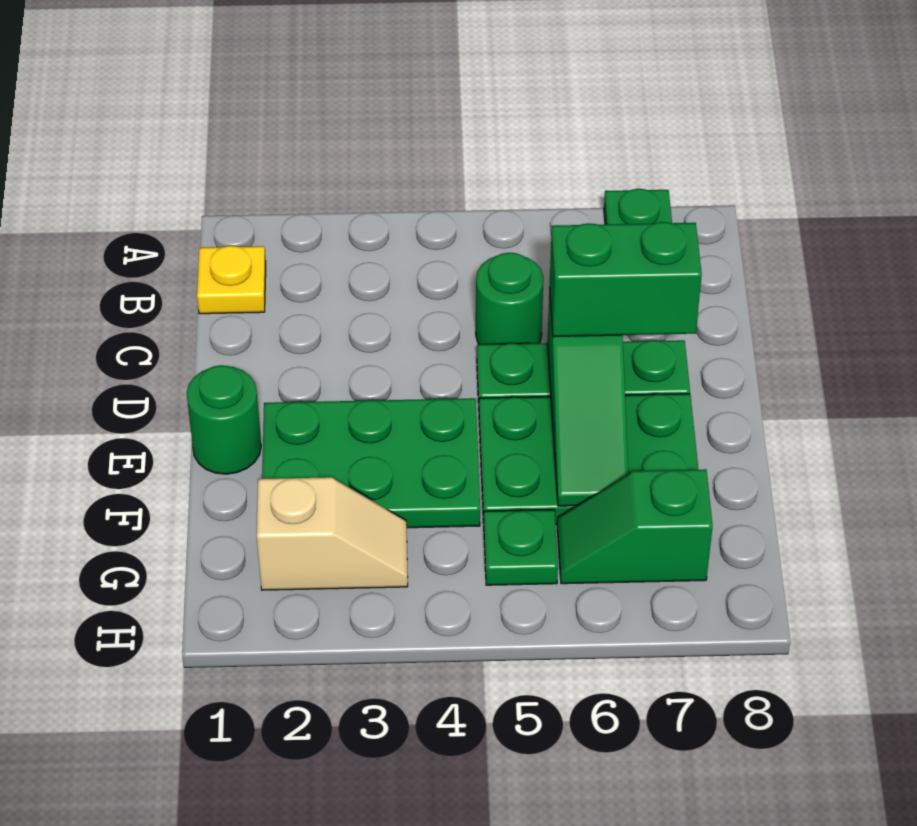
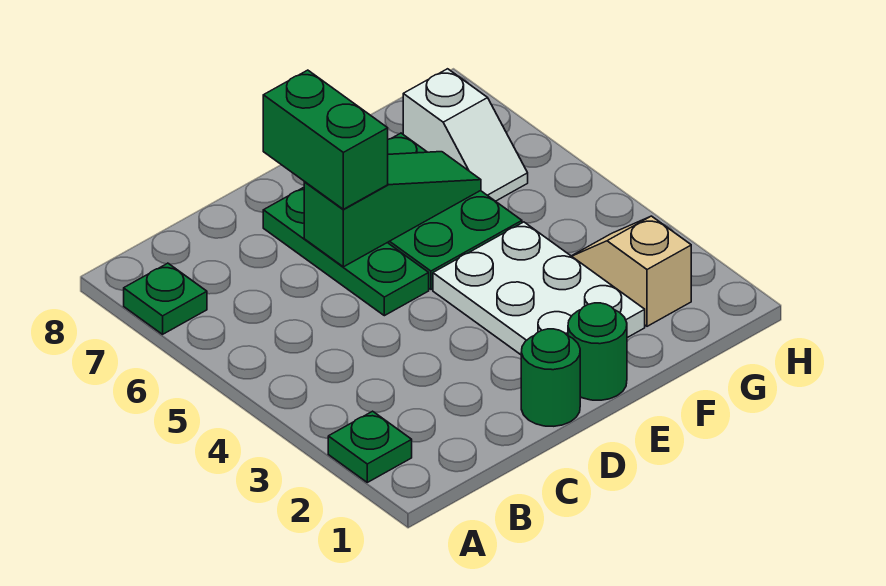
yellow plate B1 level 1 -> none
green round brick C5 level 1 -> green round brick D1 level 1
green plate E2:F4 level 1 -> white plate E2:F4 level 1
green plate G5 level 1 -> green plate A2 level 1
green slope G6:G7 level 1 top 7 -> white slope G6:G7 level 1 top 7

